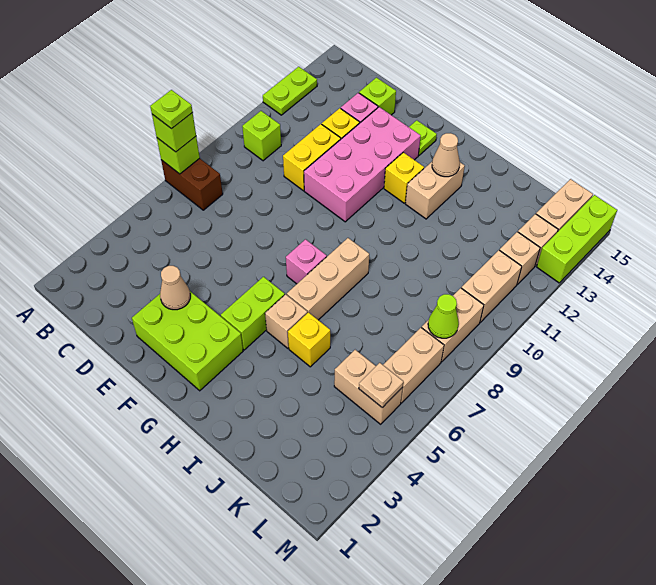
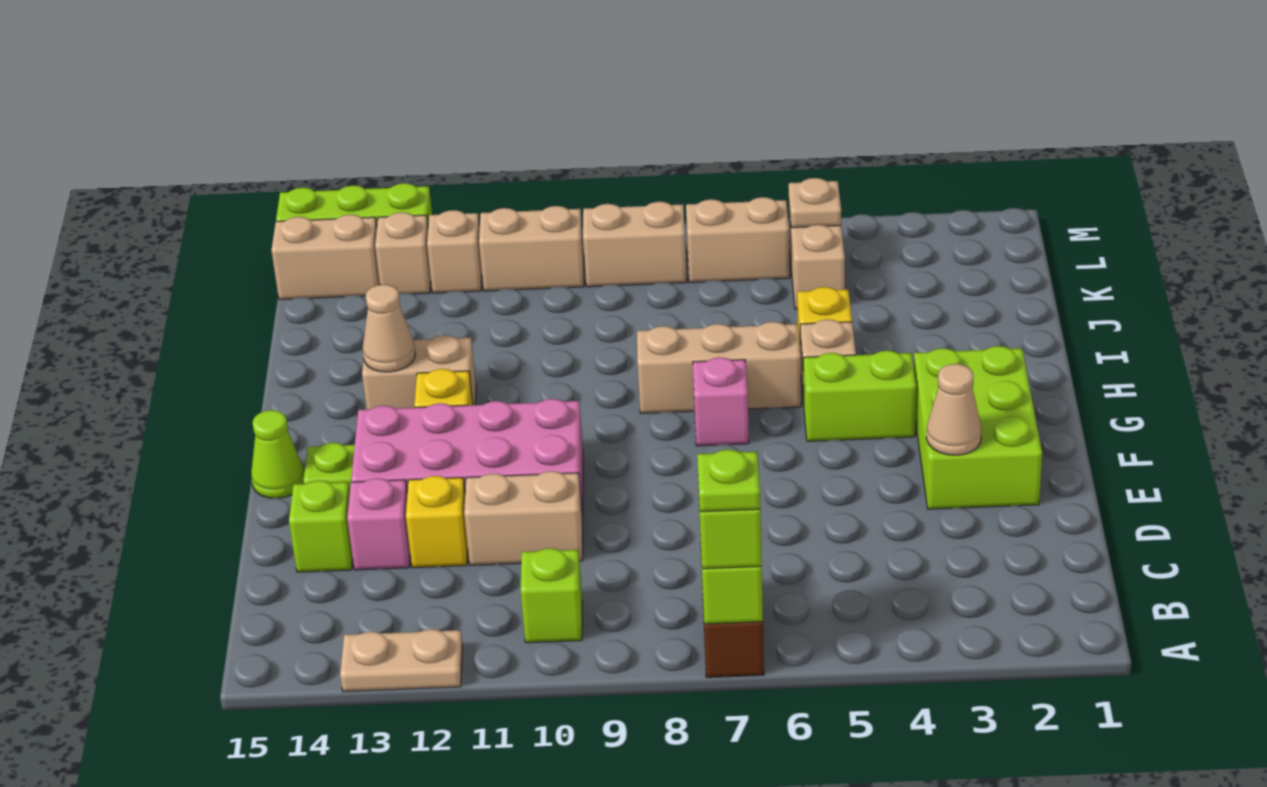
lime plate A12:A13 level 1 -> tan plate A12:A13 level 1
yellow brick D10:D11 level 1 -> tan brick D10:D11 level 1
lime cone L8 level 2 -> lime cone F15 level 1

